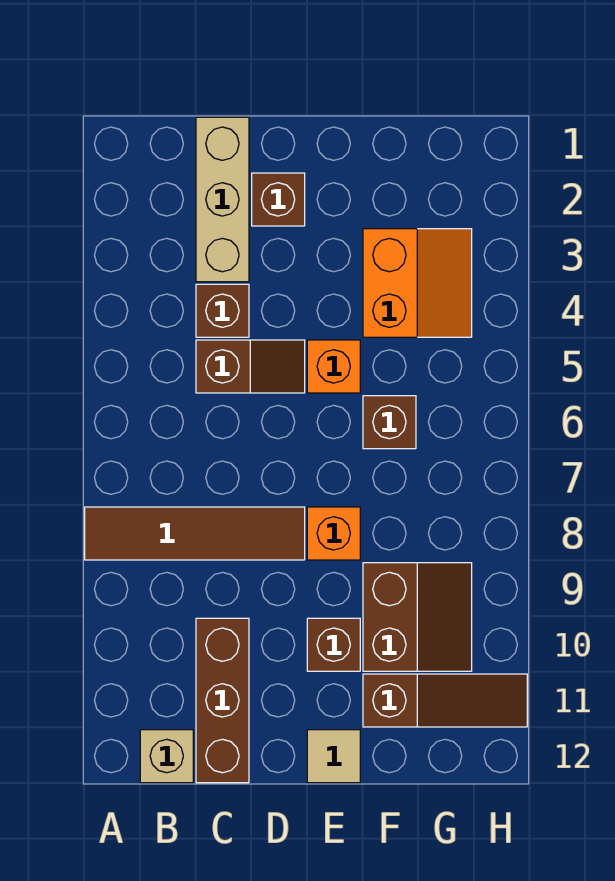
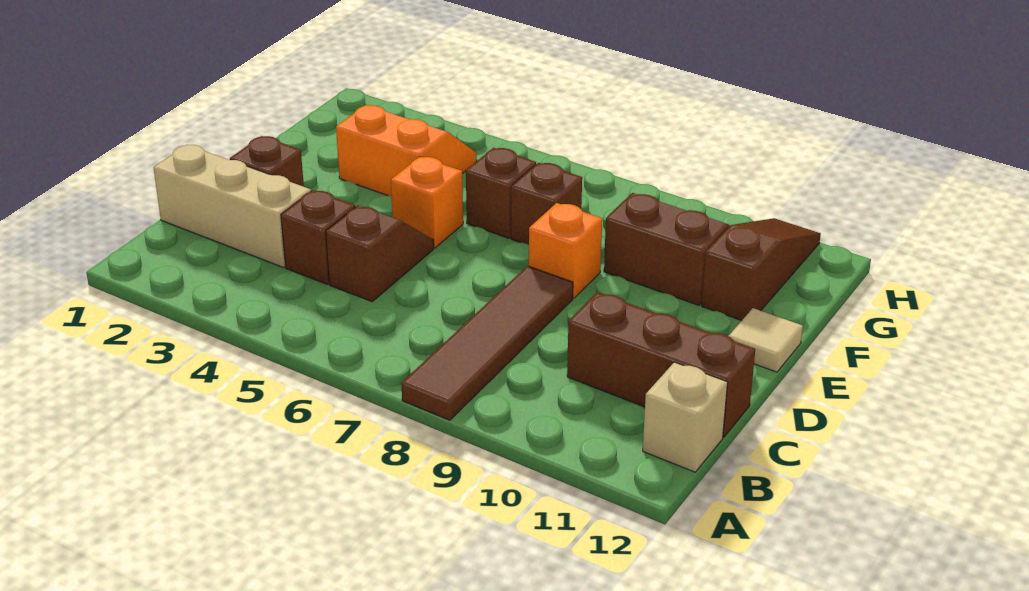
brown brick E10 level 1 -> brown brick F7 level 1

